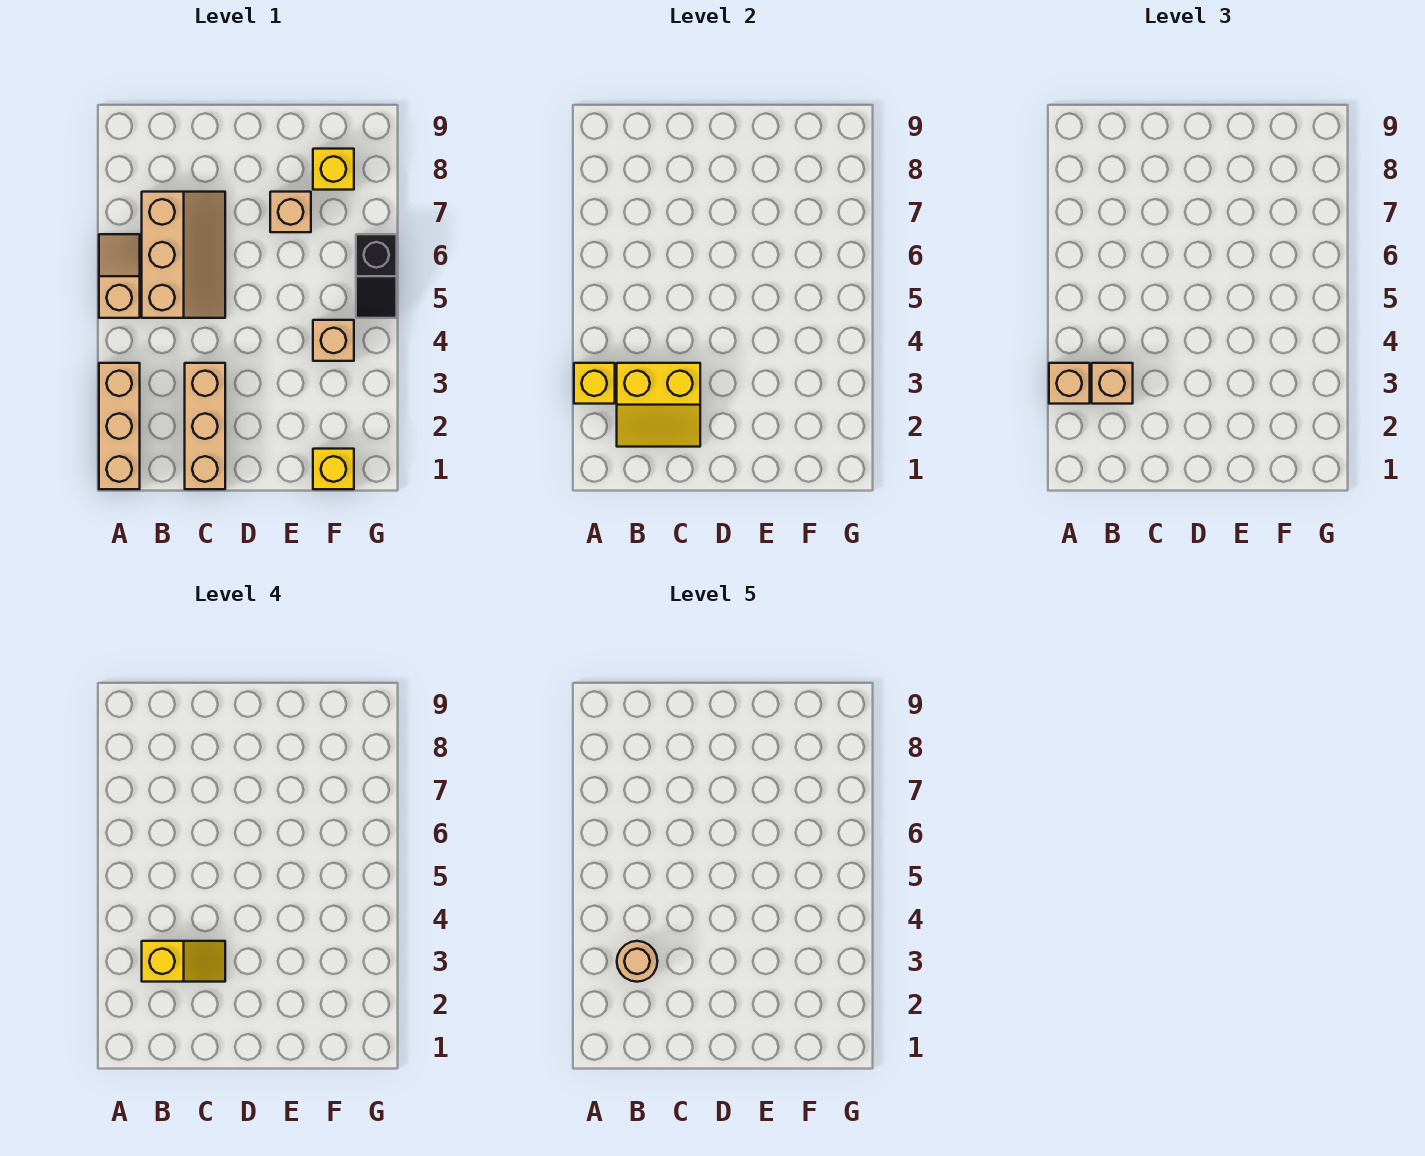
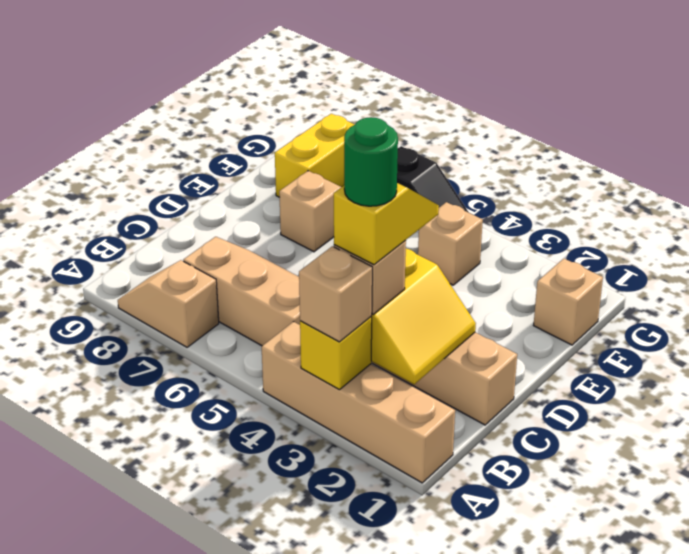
tan brick A1:A3 level 1 -> tan brick A1:A4 level 1
tan slope A5:A6 level 1 top 5 -> tan slope A7:A8 level 1 top 7
tan round brick B3 level 5 -> green round brick B3 level 5
yellow brick F1 level 1 -> tan brick F1 level 1
yellow brick F8 level 1 -> yellow brick F8:G8 level 1

